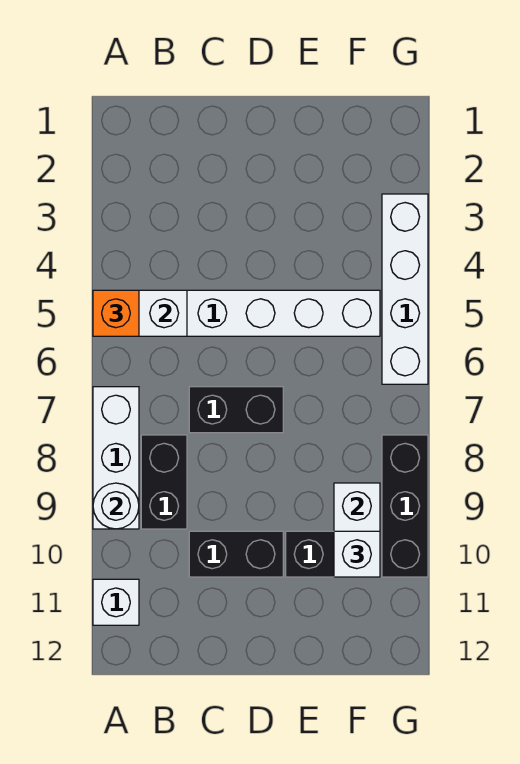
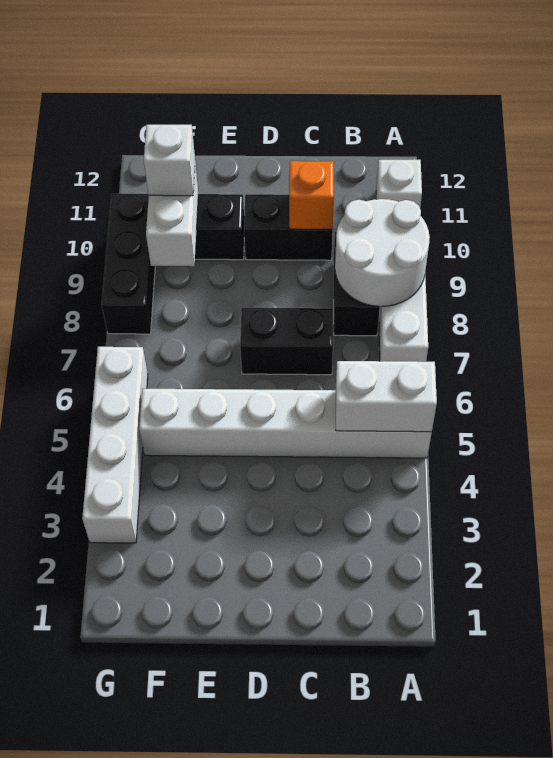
orange brick A5 level 3 -> orange brick C10 level 2
white round brick A9 level 2 -> white round brick A8:B9 level 2

